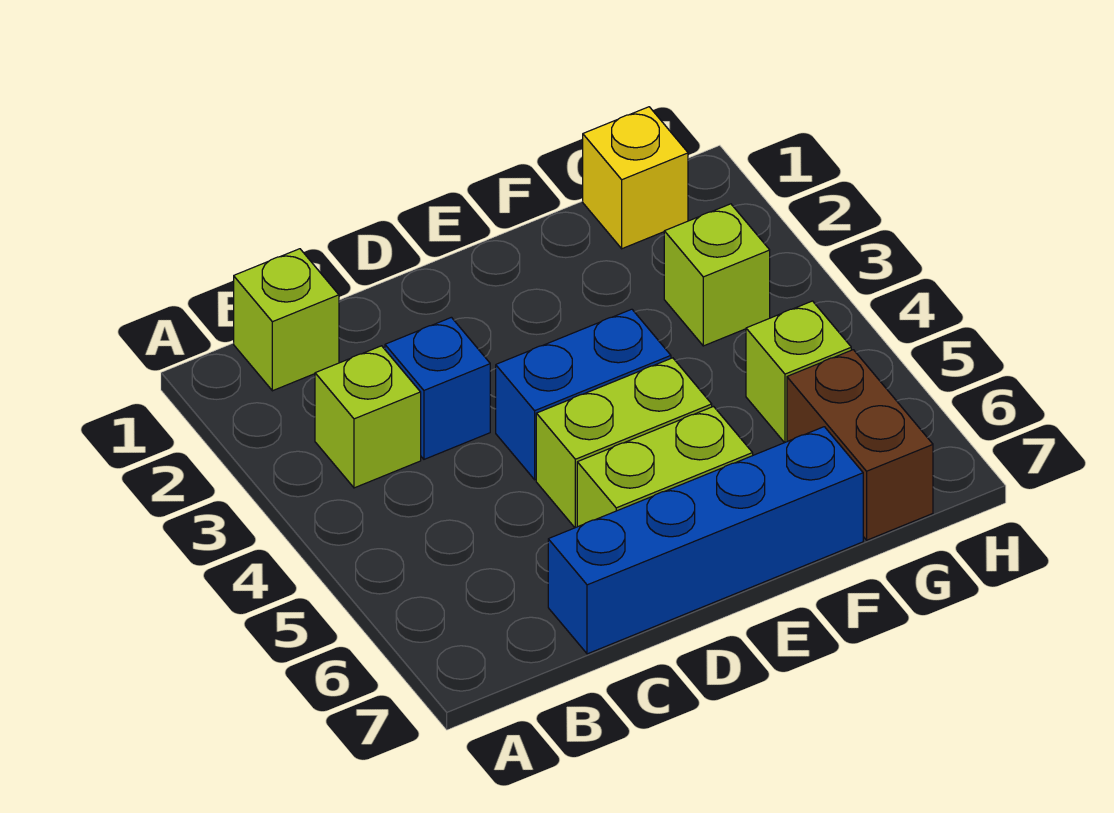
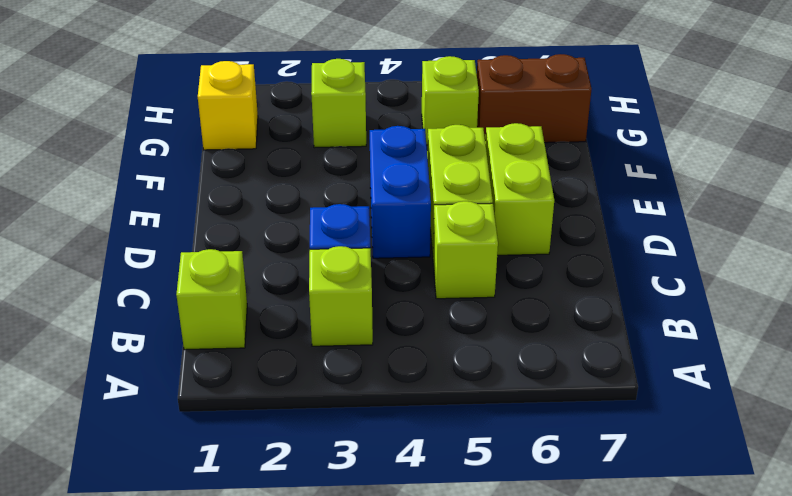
none -> lime brick C5 level 1
blue brick C7:F7 level 1 -> none

